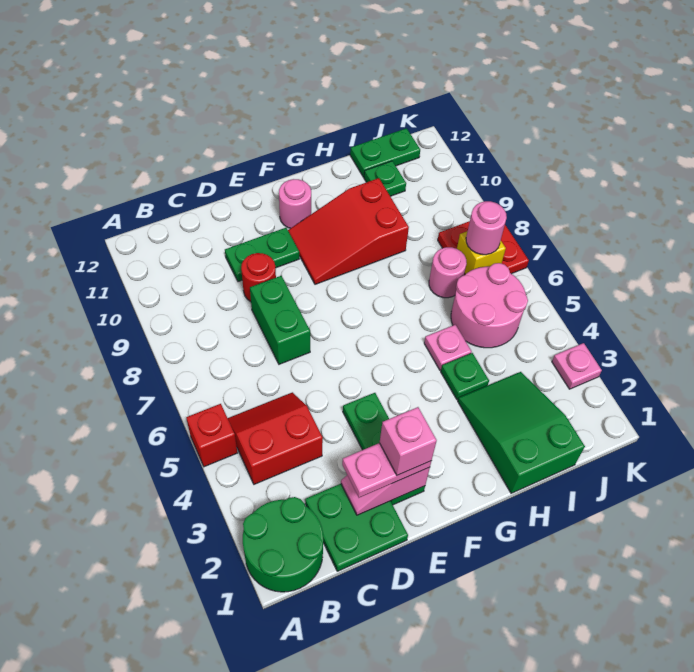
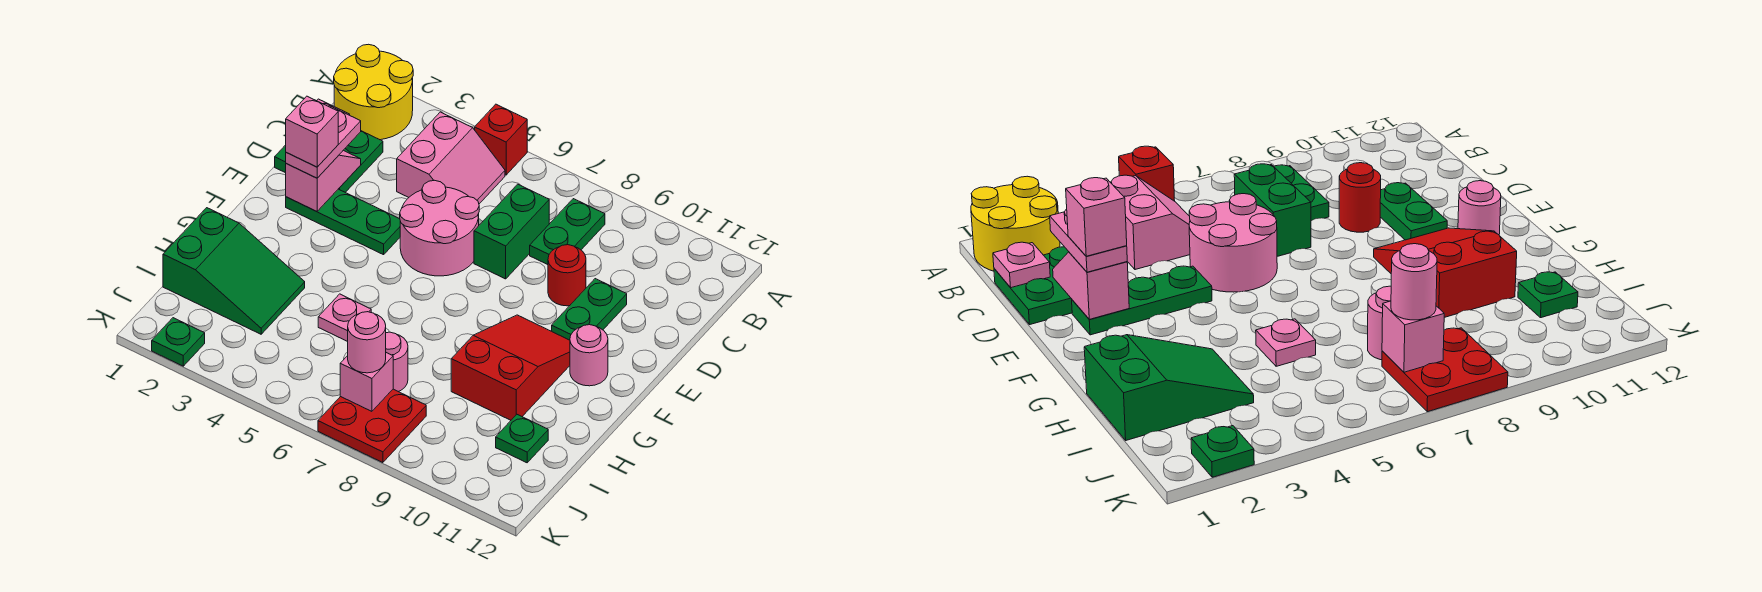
green round brick A1:B2 level 1 -> yellow round brick A1:B2 level 1
red slope B4:C5 level 1 top 4 -> pink slope B4:C5 level 1 top 4
green brick D7:D8 level 1 -> green brick C7:D7 level 1
green plate H4 level 1 -> green plate K2 level 1
pink round brick I5:J6 level 1 -> pink round brick D5:E6 level 1
green plate I12:J12 level 1 -> green plate B8:C8 level 1
yellow brick J7 level 2 -> pink brick J7 level 2
pink plate K3 level 1 -> pink plate C1 level 2

